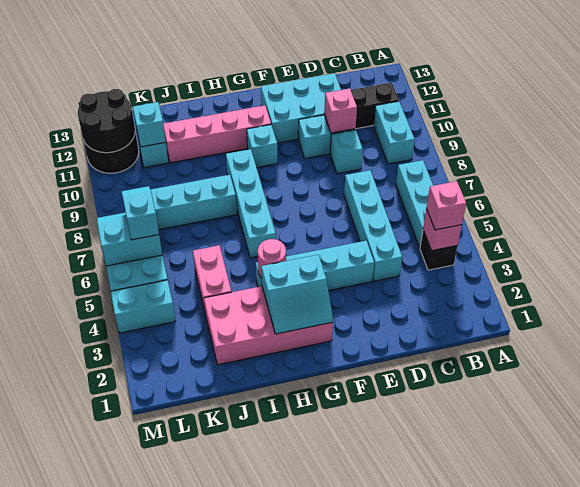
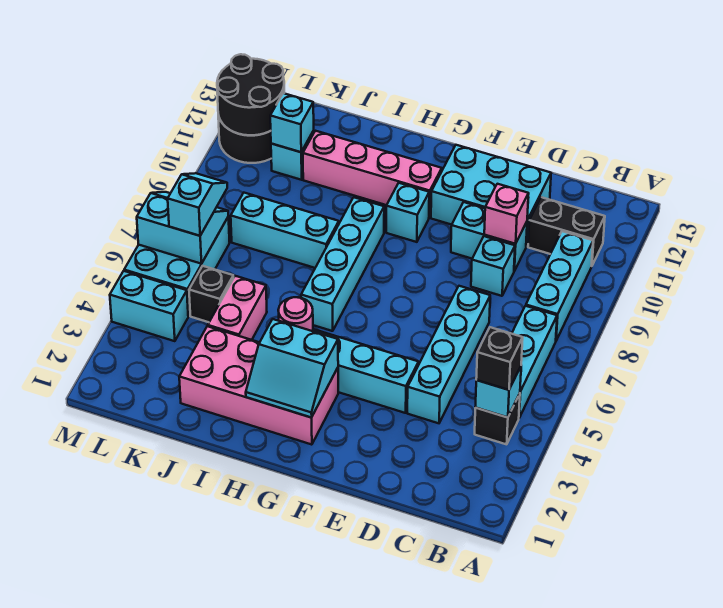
pink brick B4 level 2 -> cyan brick B4 level 2
pink brick B4 level 3 -> black brick B4 level 3
cyan brick B9:B10 level 1 -> cyan brick B8:B10 level 1
none -> black brick K5 level 1

